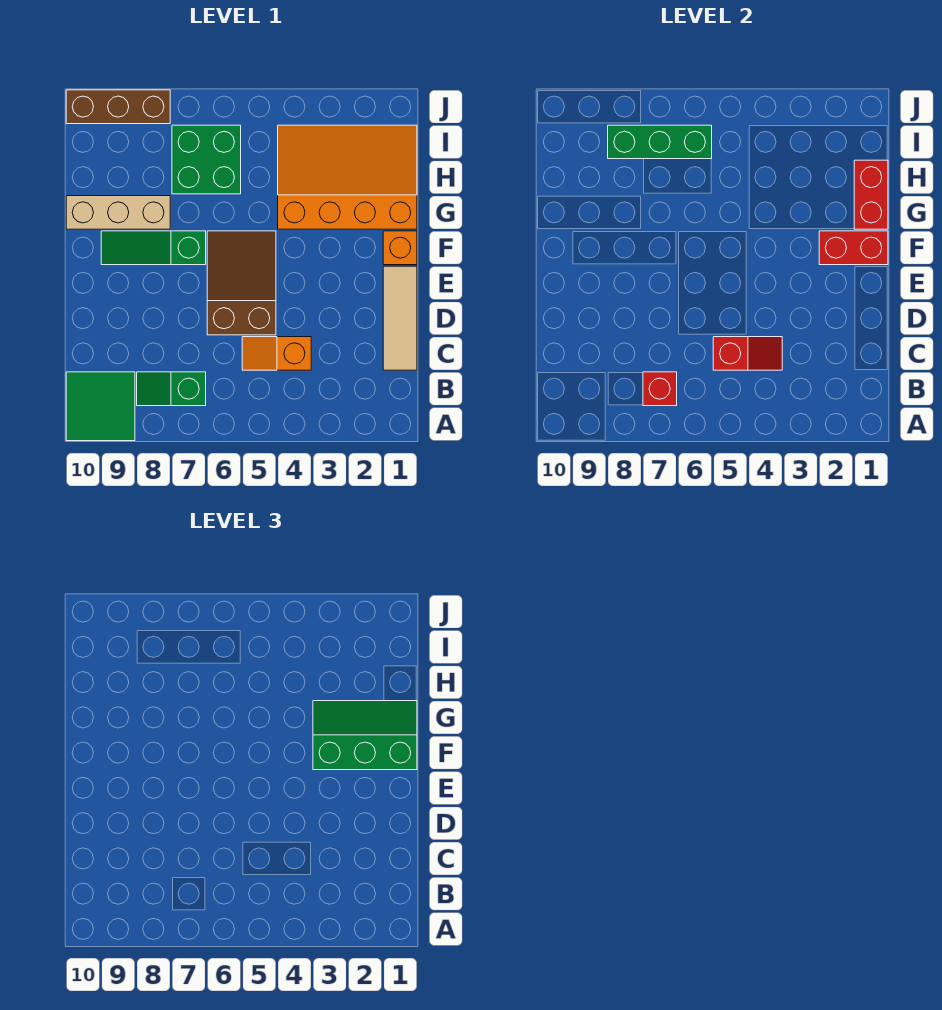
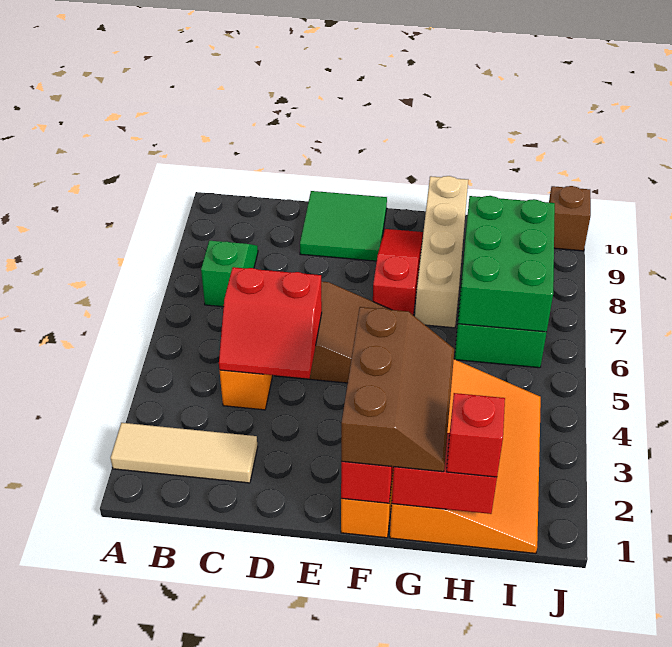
green tile A9:B10 level 1 -> green tile D9:E10 level 1
red brick B7 level 2 -> red brick H1 level 3
tan tile C1:E1 level 1 -> tan tile A2:C2 level 1
red slope C4:C5 level 2 top 5 -> red slope C4:D5 level 2 top 5
green slope F1:G3 level 3 top F -> brown slope F1:G3 level 3 top F
green slope F7:F9 level 1 top 7 -> red slope F7:F9 level 1 top 7
tan brick G8:G10 level 1 -> tan brick G7:G10 level 1
green brick I6:I8 level 2 -> green brick H6:I8 level 2
brown brick J8:J10 level 1 -> brown brick J10 level 1

